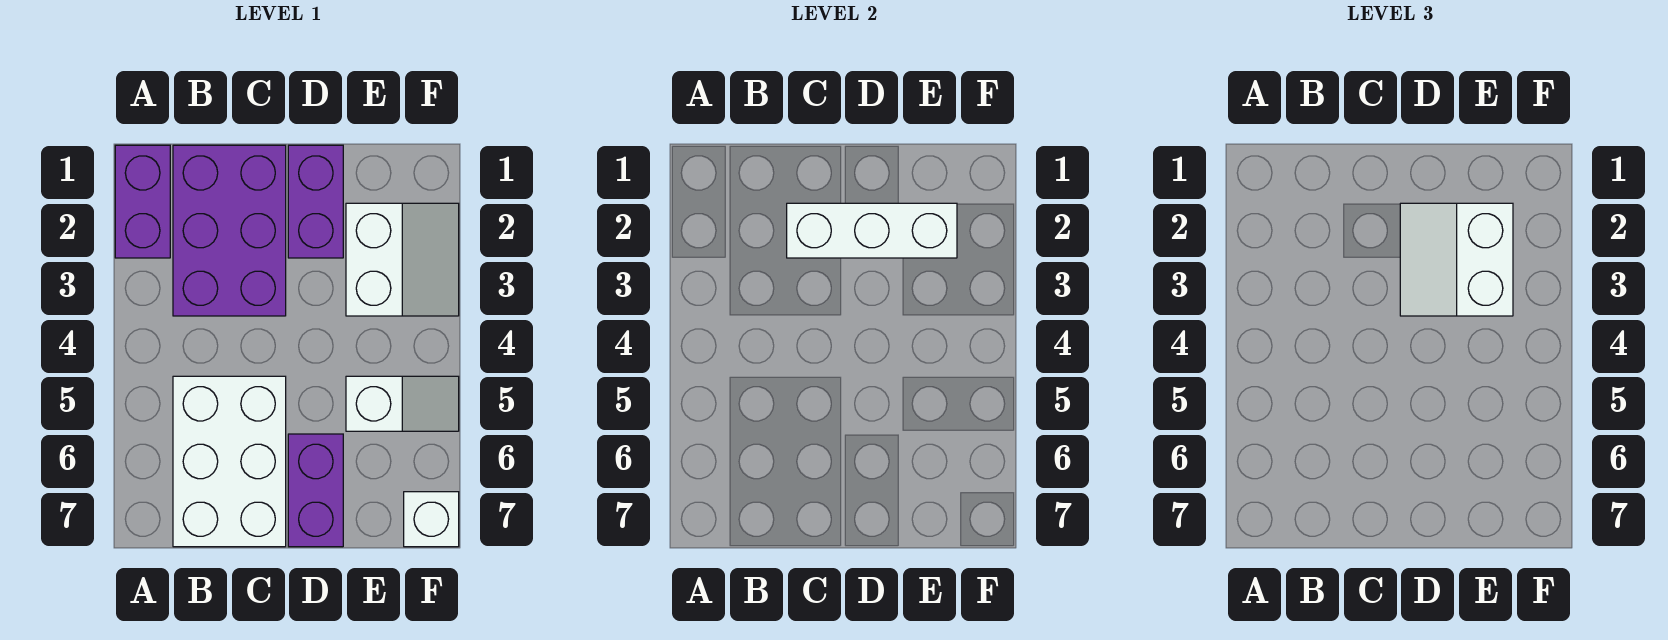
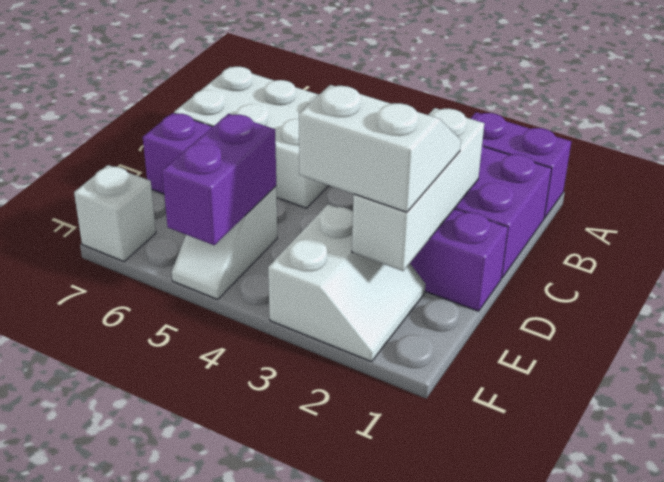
white slope E2:F3 level 1 top E -> white slope E2:F3 level 1 top 3
none -> purple brick E5:F5 level 2

